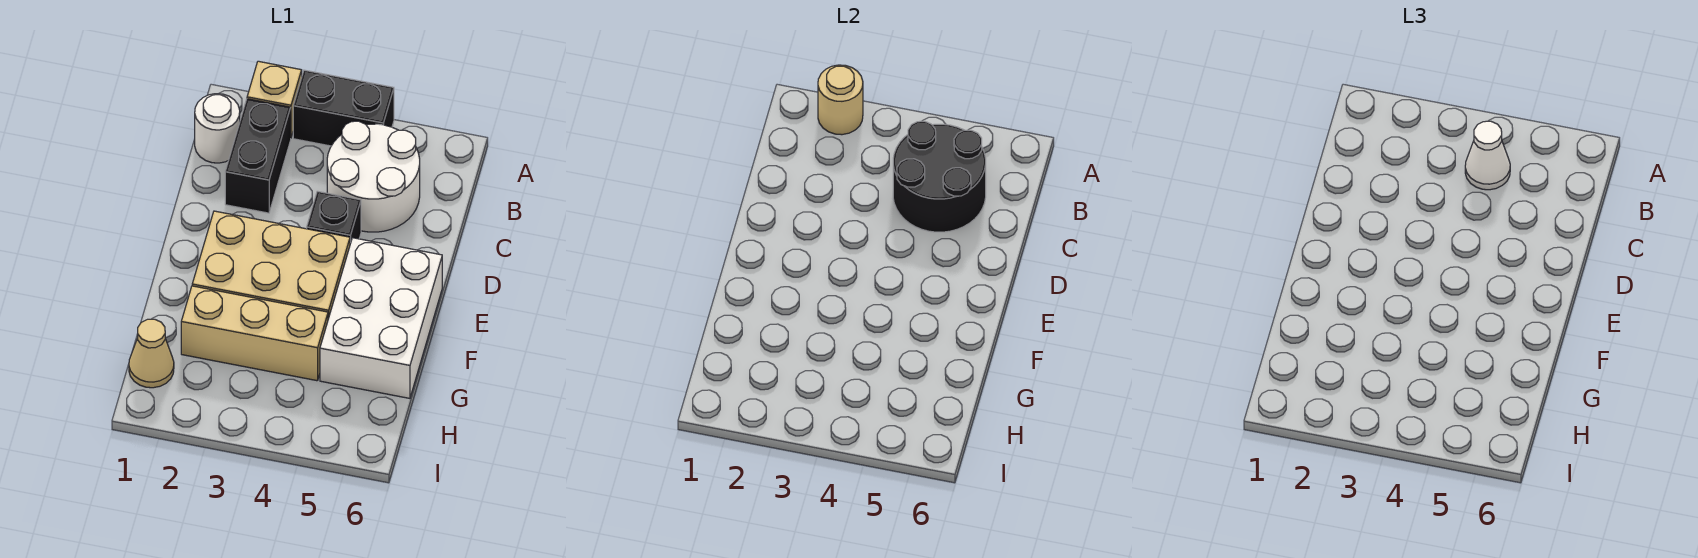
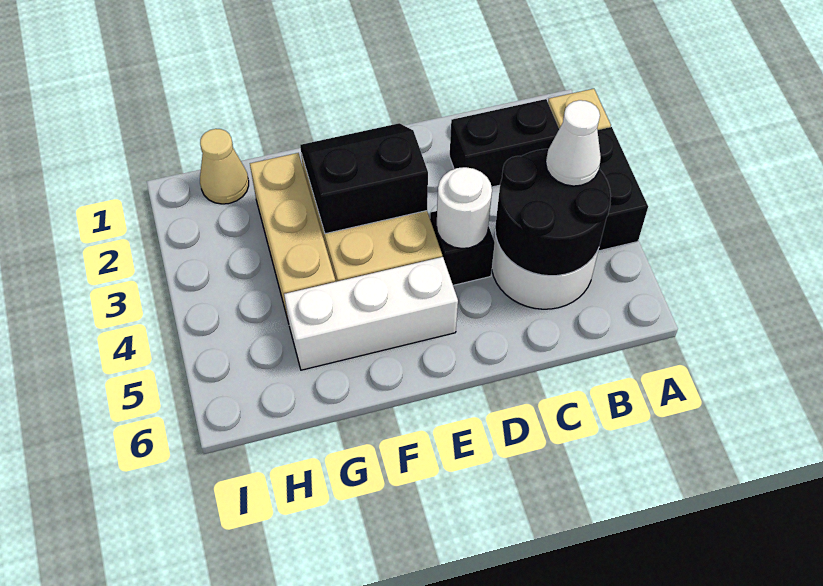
tan round brick A2 level 2 -> none
white round brick B1 level 1 -> white round brick D4 level 2
none -> black slope E2:F3 level 2 top 3
white brick E5:G6 level 1 -> white brick E5:G5 level 1

